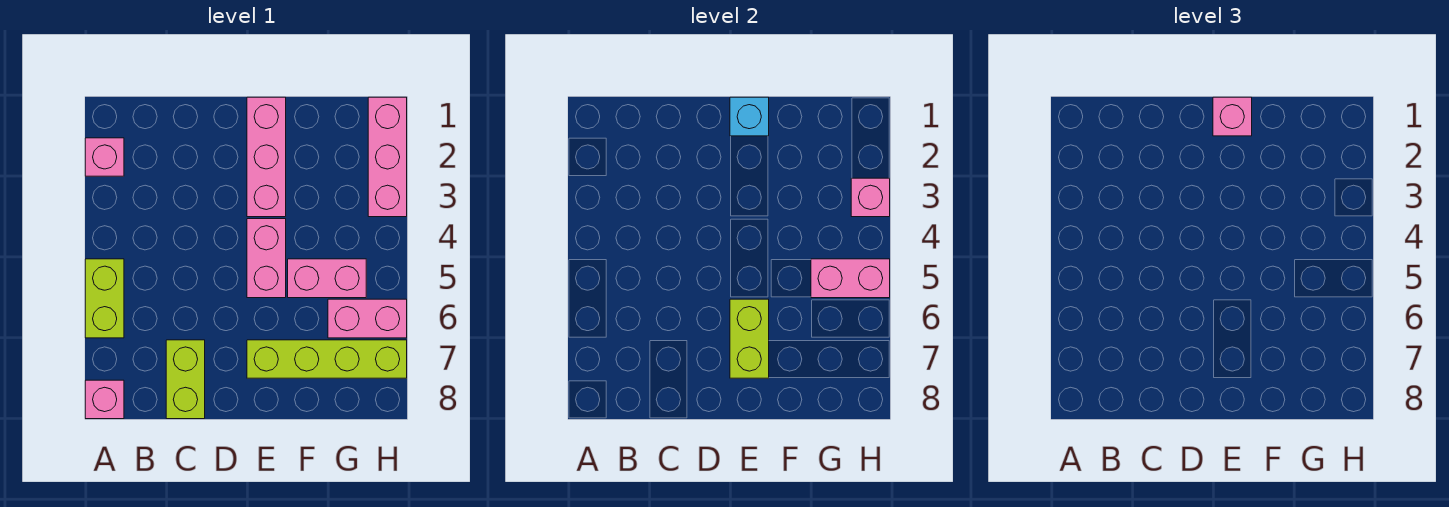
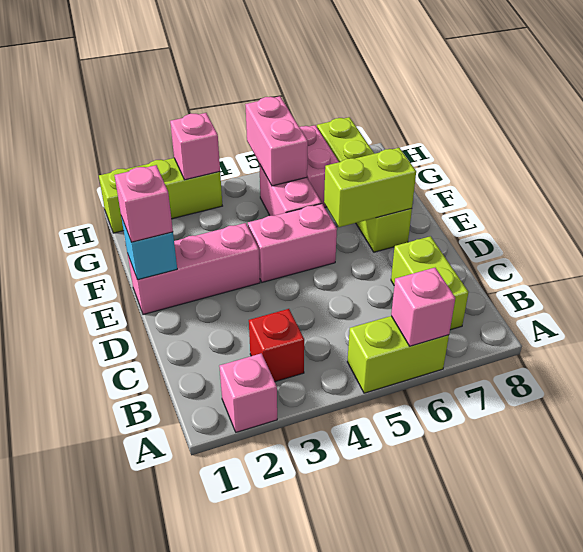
pink brick A8 level 1 -> pink brick A6 level 2
none -> red brick B3 level 1
lime brick C7:C8 level 1 -> lime brick B7:C7 level 1
pink brick H1:H3 level 1 -> lime brick H1:H3 level 1

